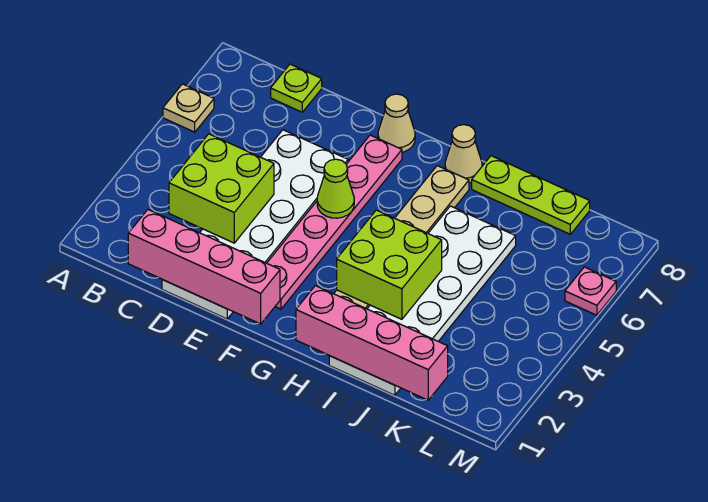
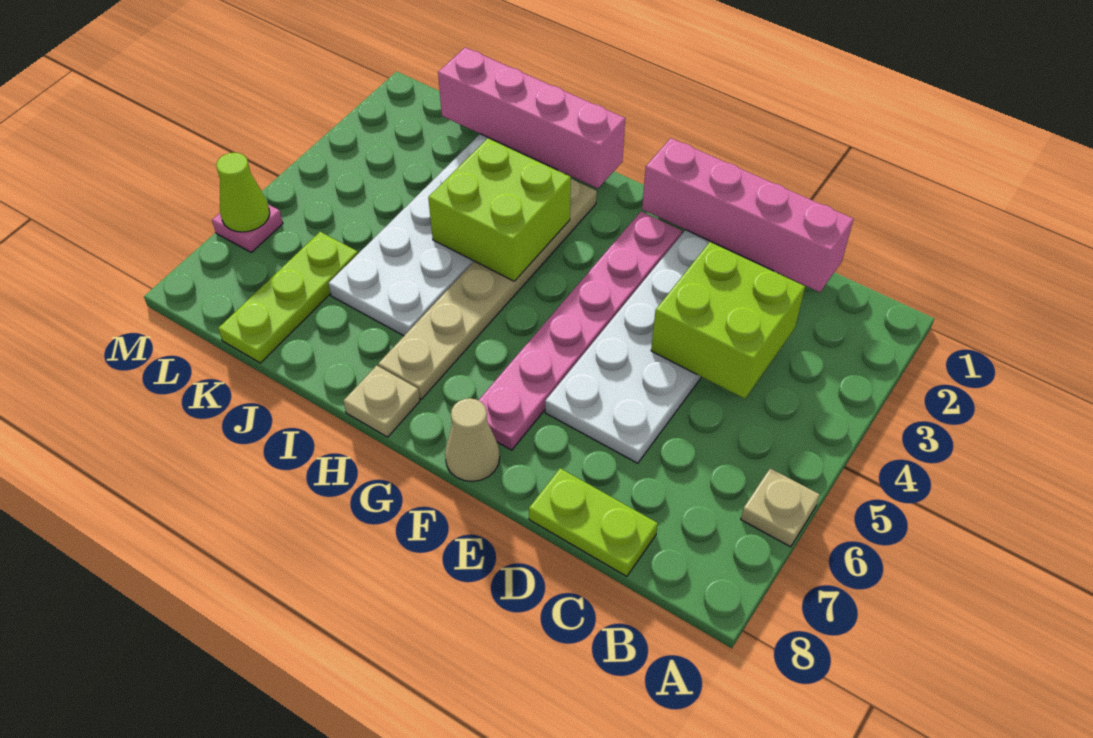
lime plate C8 level 1 -> lime plate C8:D8 level 1
lime cone F5 level 2 -> lime cone M6 level 2
tan cone H8 level 1 -> tan plate H8 level 1
lime plate I8:K8 level 1 -> lime plate K6:K8 level 1

